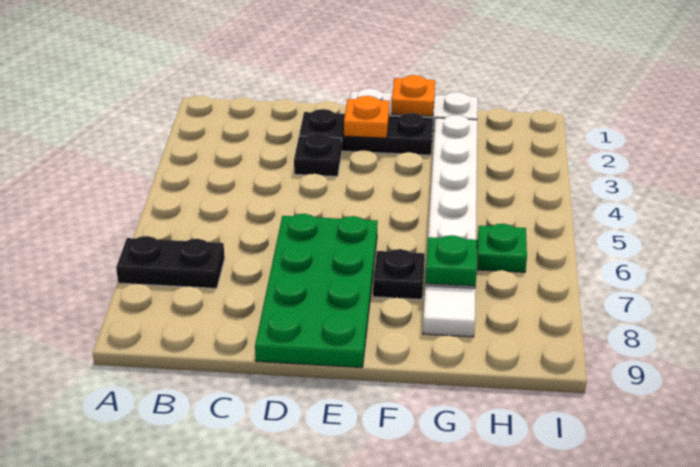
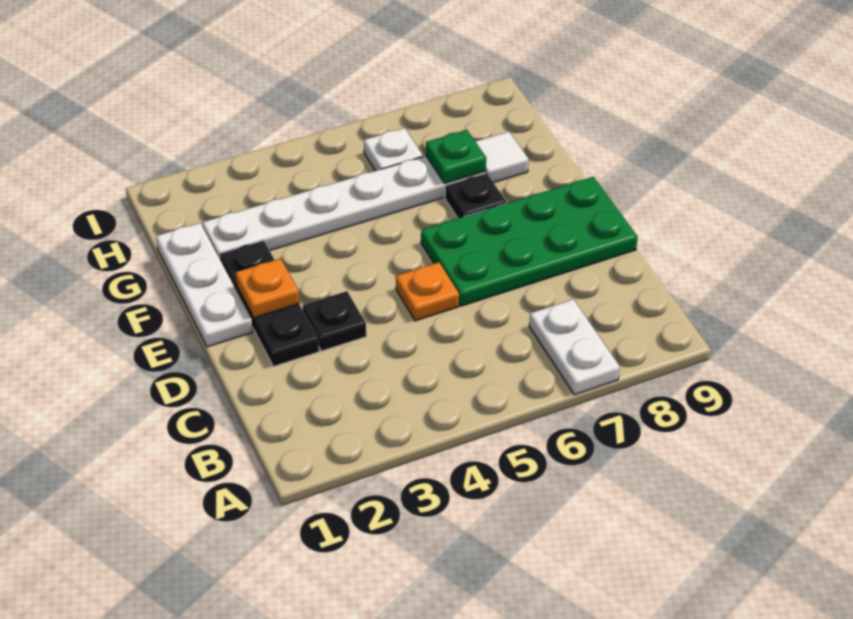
black plate A7:B7 level 1 -> white plate A7:B7 level 1
orange plate F1 level 2 -> orange plate D5 level 1
green plate H6 level 1 -> white plate H6 level 1

